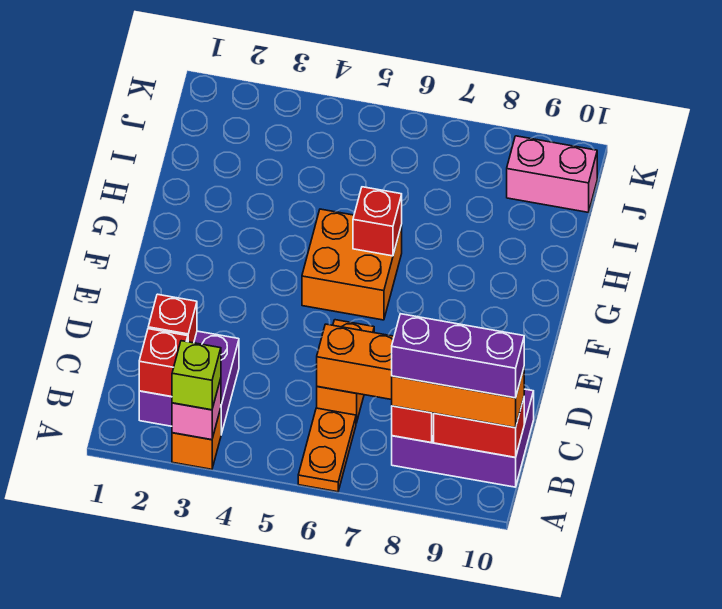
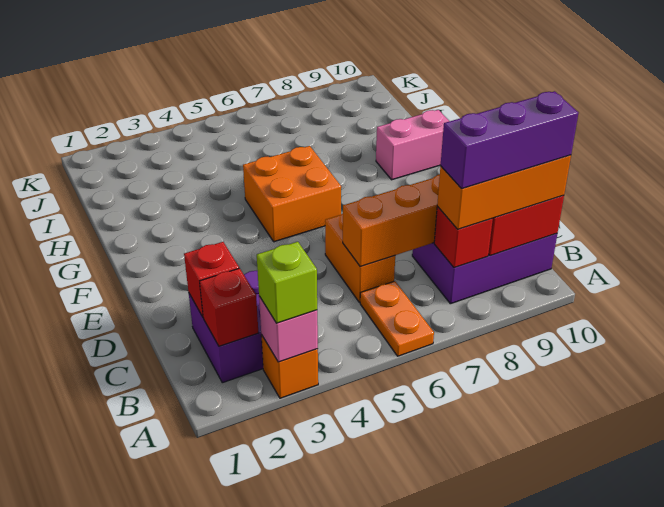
red brick G6 level 2 -> none
pink brick J9:J10 level 1 -> pink brick G9:G10 level 1

